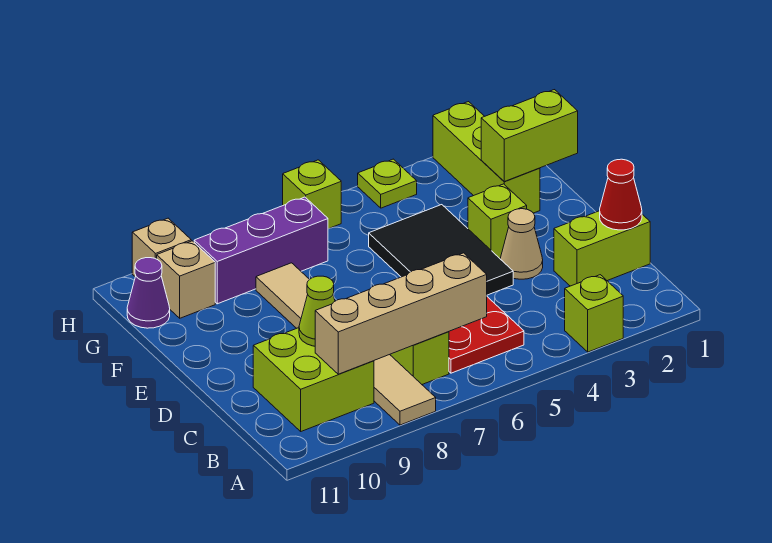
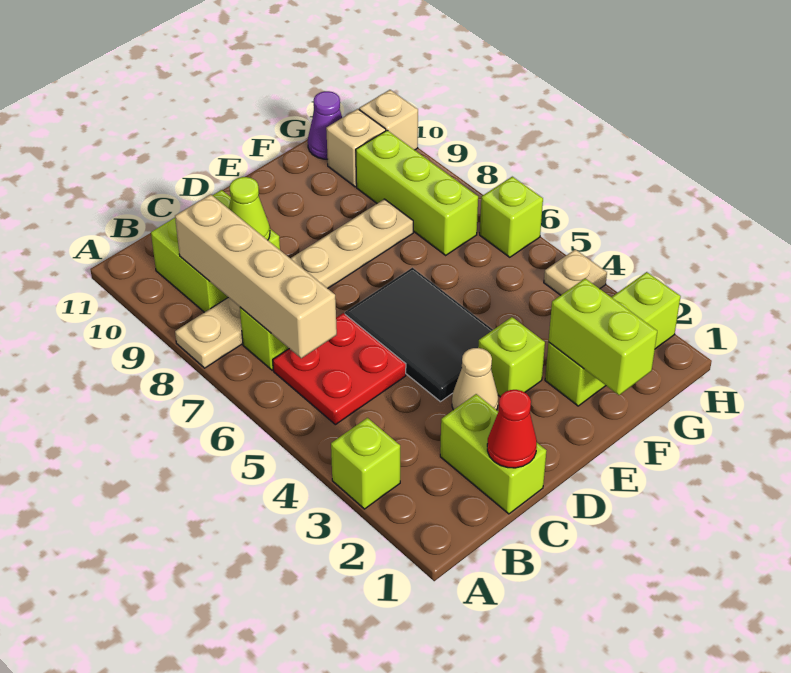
tan tile A8:F8 level 1 -> tan plate A8:F8 level 1
black tile D4:F5 level 1 -> black tile D4:E6 level 1
purple brick G7:G9 level 1 -> lime brick G7:G9 level 1
lime plate H4 level 1 -> tan plate H4 level 1

